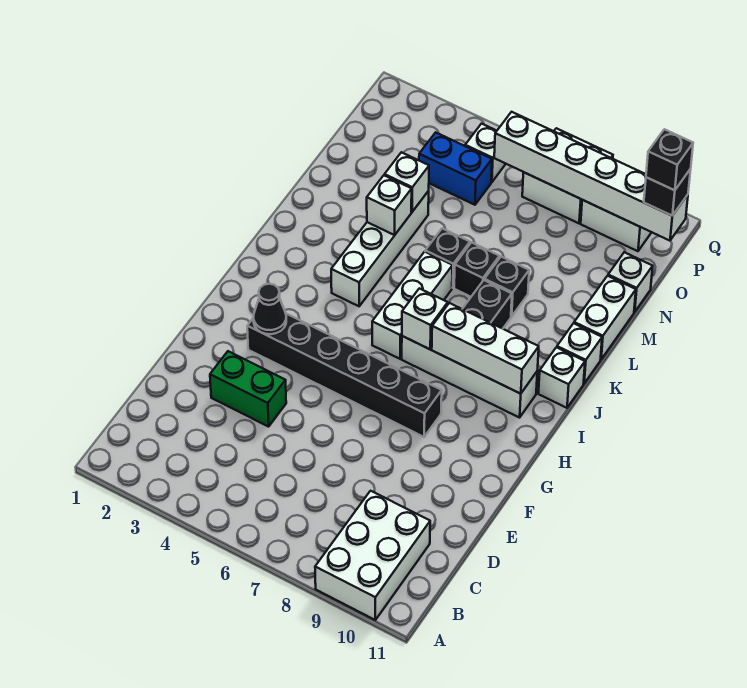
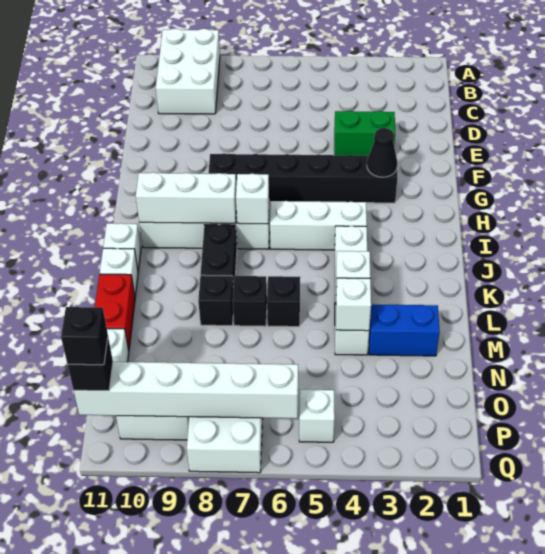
white brick I6:K6 level 1 -> white brick I4:I6 level 1
white brick L11:M11 level 1 -> red brick L11:M11 level 1
blue brick O4:O5 level 1 -> blue brick M2:M3 level 1

